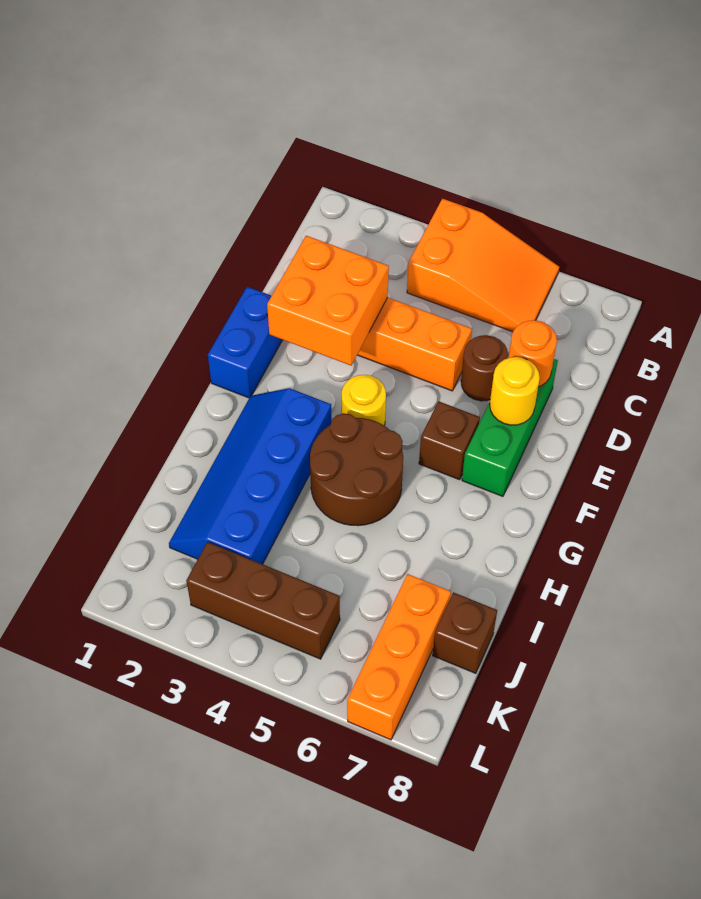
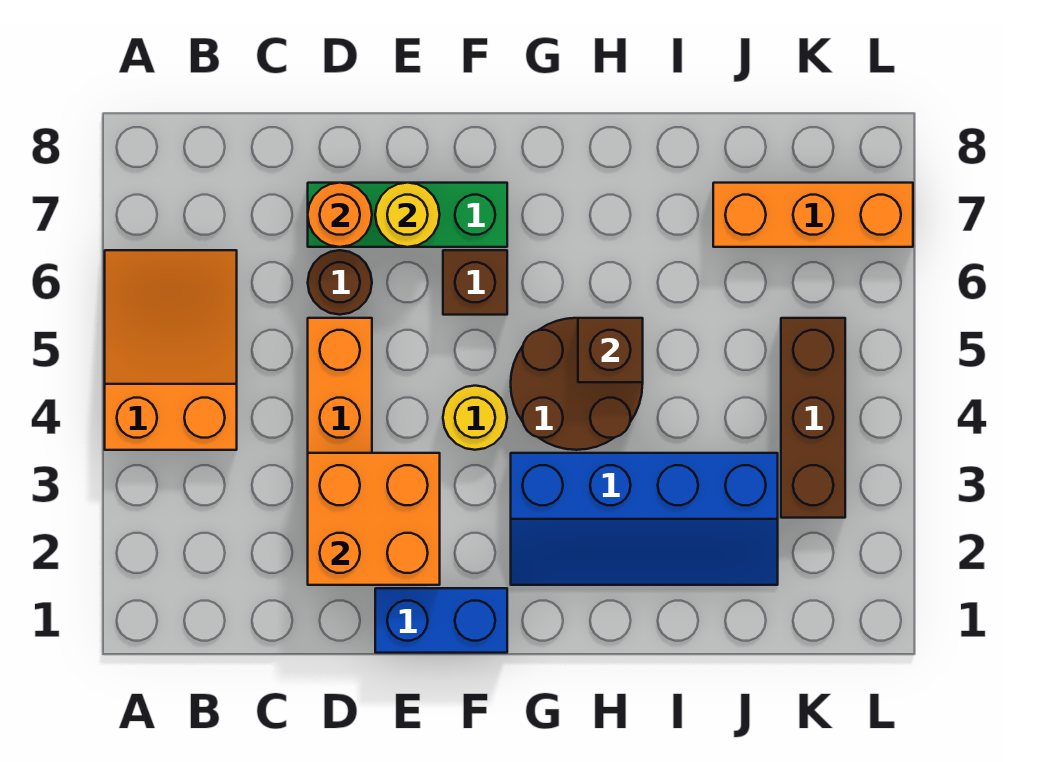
brown brick J8 level 1 -> brown brick H5 level 2

